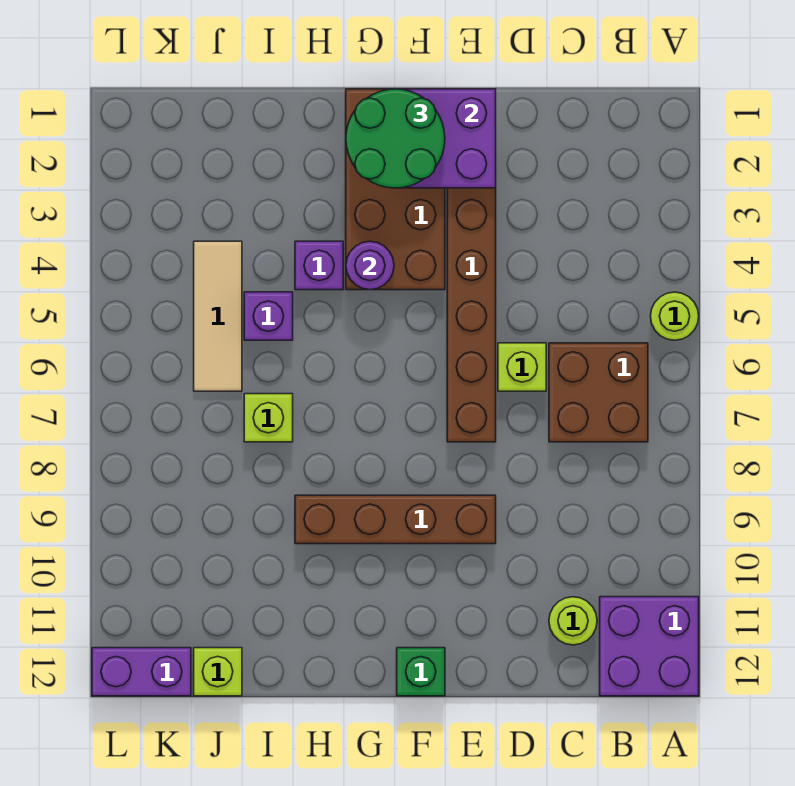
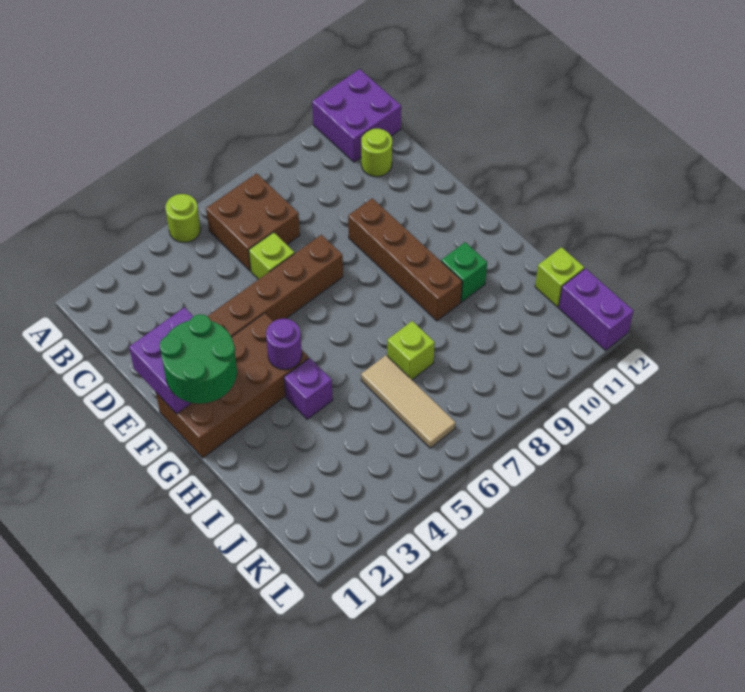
green brick F12 level 1 -> green brick H10 level 1
purple brick I5 level 1 -> none
tan tile J4:J6 level 1 -> tan tile I6:K6 level 1

